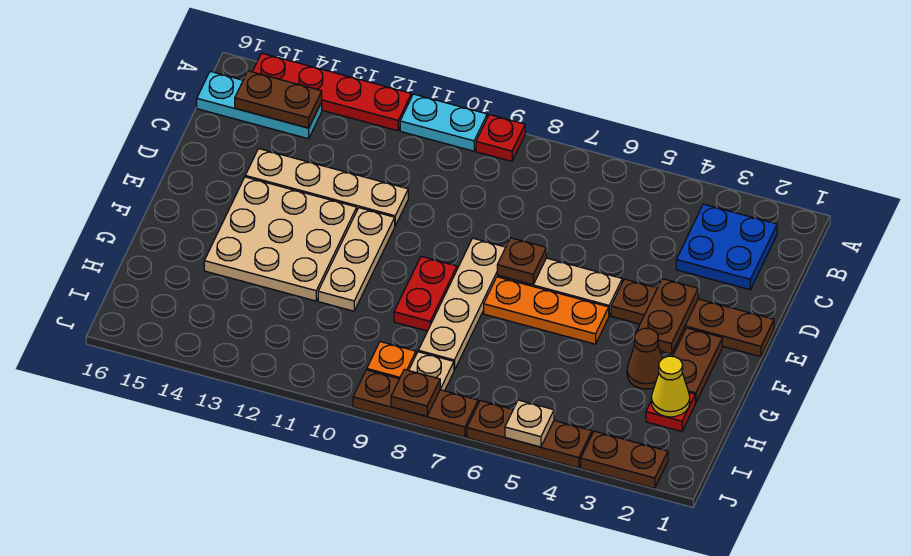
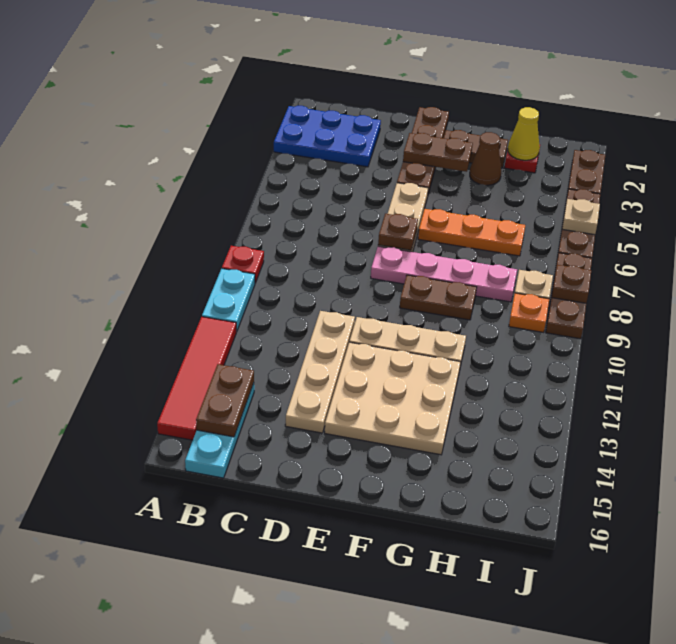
red plate A12:A15 level 1 -> red tile A12:A15 level 1
blue plate B2:C3 level 1 -> blue plate A2:C3 level 1
tan plate E8:H8 level 1 -> pink plate E8:H8 level 1
orange plate F5:F7 level 1 -> orange plate F6:H6 level 1
red plate F9:G9 level 1 -> brown plate F9:G9 level 1

